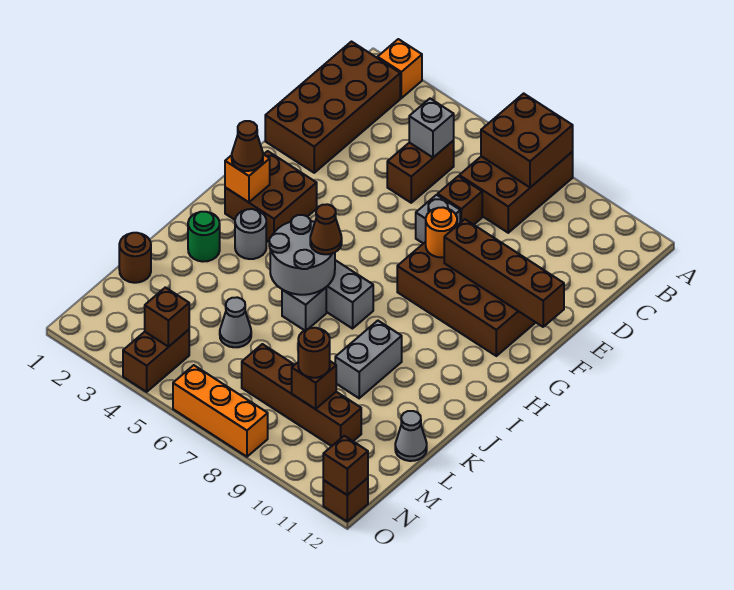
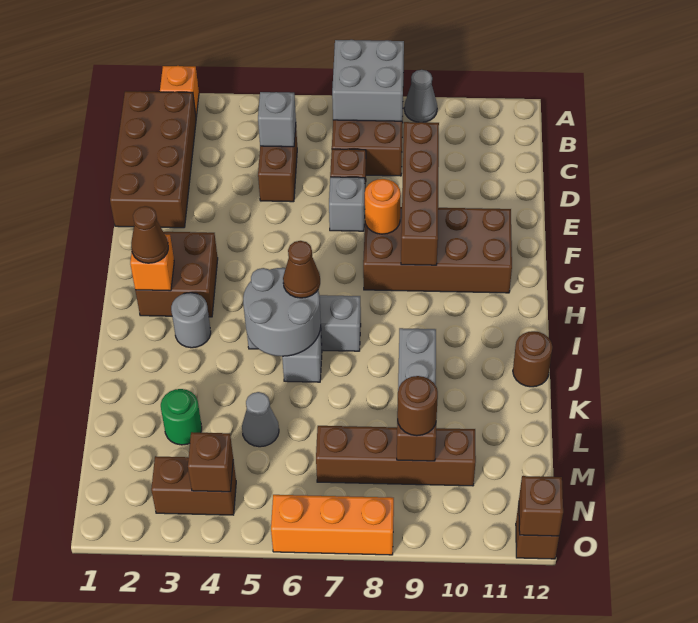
brown brick A7:B8 level 2 -> grey brick A7:B8 level 2
brown brick F9:F12 level 2 -> brown brick D9:G9 level 2
green round brick J2 level 1 -> green round brick L3 level 1
brown round brick L1 level 1 -> brown round brick J12 level 1
grey cone L12 level 1 -> grey cone A9 level 1
brown brick N4:O4 level 1 -> brown brick N3:N4 level 1

